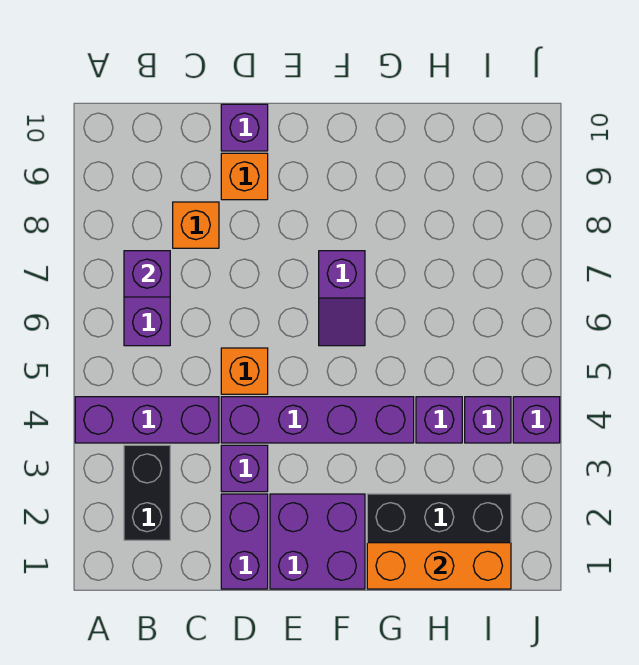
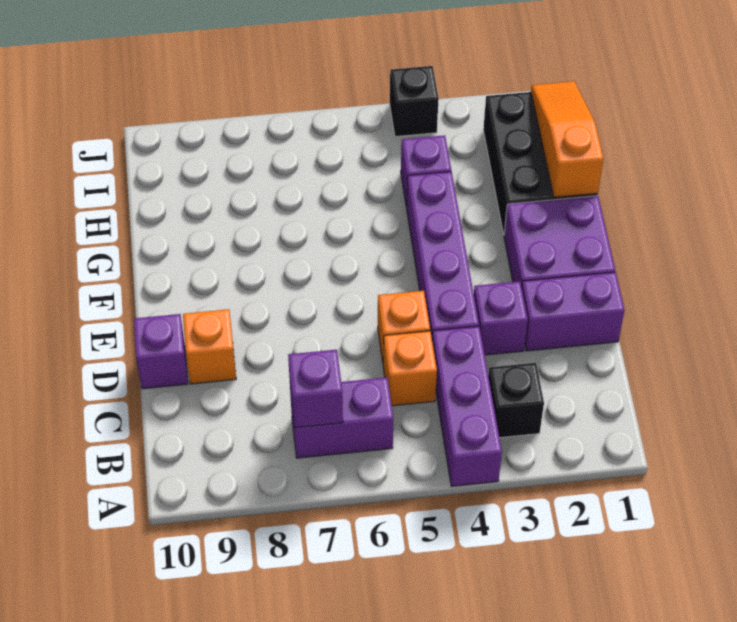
black brick B2:B3 level 1 -> black brick B3 level 1
orange brick C8 level 1 -> orange brick C5 level 1
purple slope F6:F7 level 1 top 7 -> none
orange brick G1:I1 level 2 -> orange slope G1:I1 level 2 top G
purple brick I4 level 1 -> none
purple brick J4 level 1 -> black brick J4 level 1

